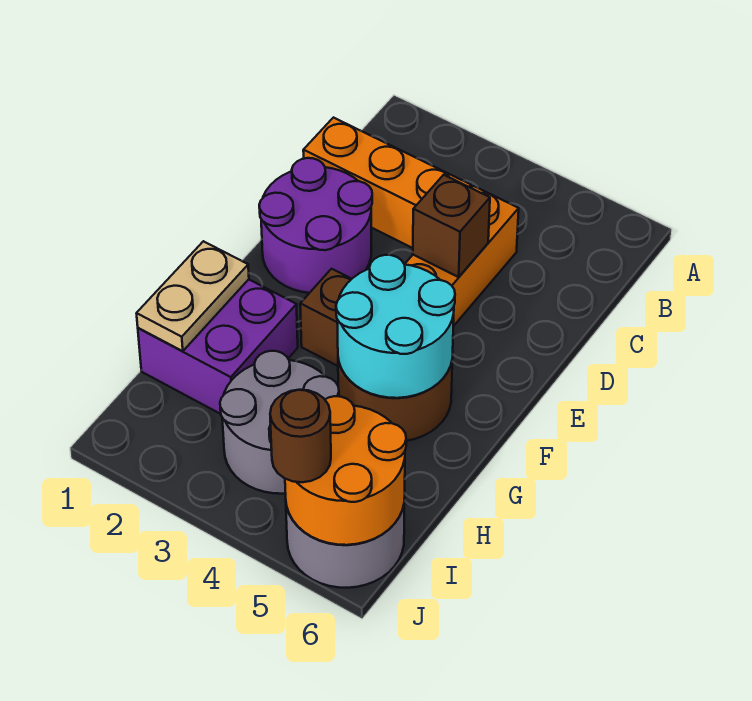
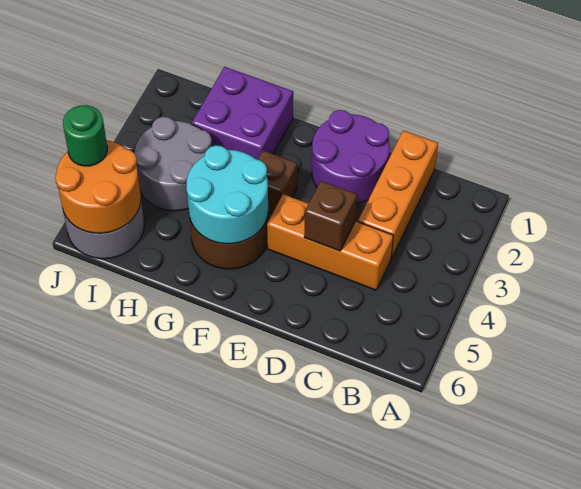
tan plate G1:H1 level 2 -> none
brown round brick J5 level 3 -> green round brick J5 level 3

